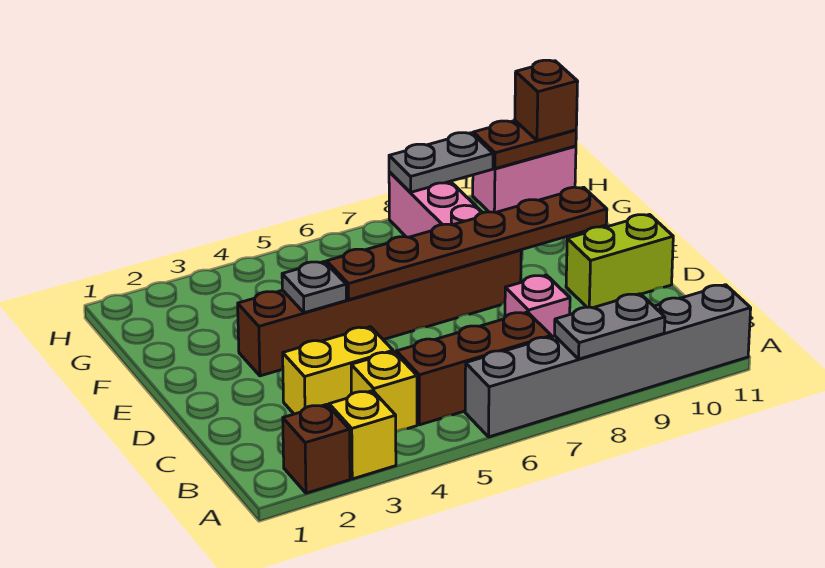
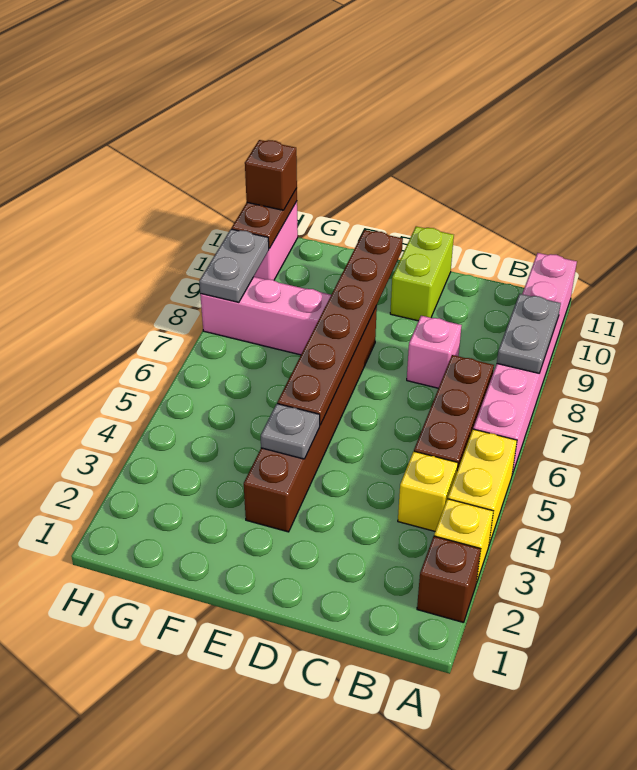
grey brick A6:A11 level 1 -> pink brick A6:A11 level 1
yellow brick C3:C4 level 1 -> yellow brick A4:A5 level 1

